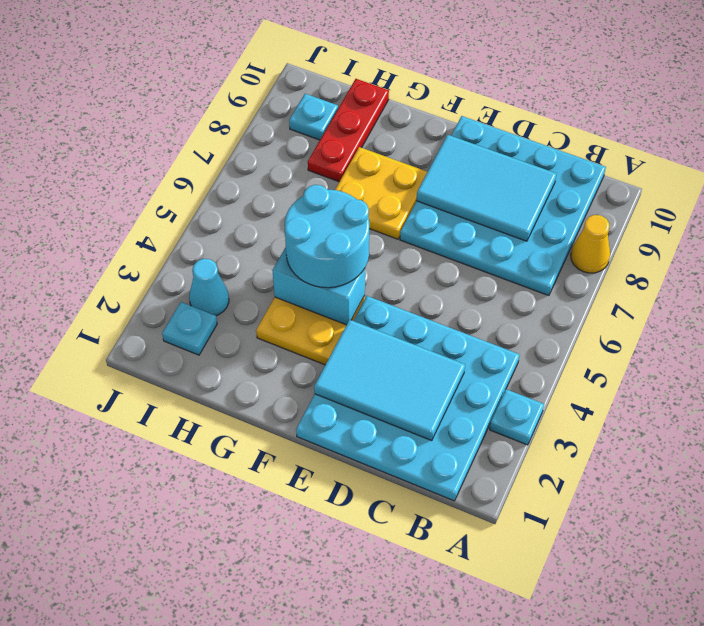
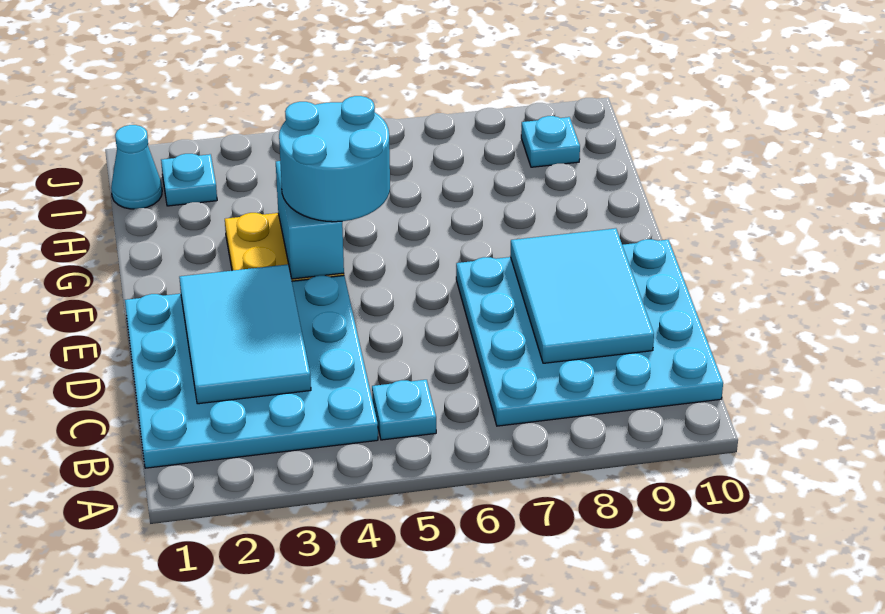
cyan plate A3 level 1 -> cyan plate B5 level 1
yellow cone A8 level 1 -> none
yellow plate F7:G8 level 1 -> none
red plate H8:H10 level 1 -> none
cyan cone I3 level 1 -> cyan cone I1 level 1

